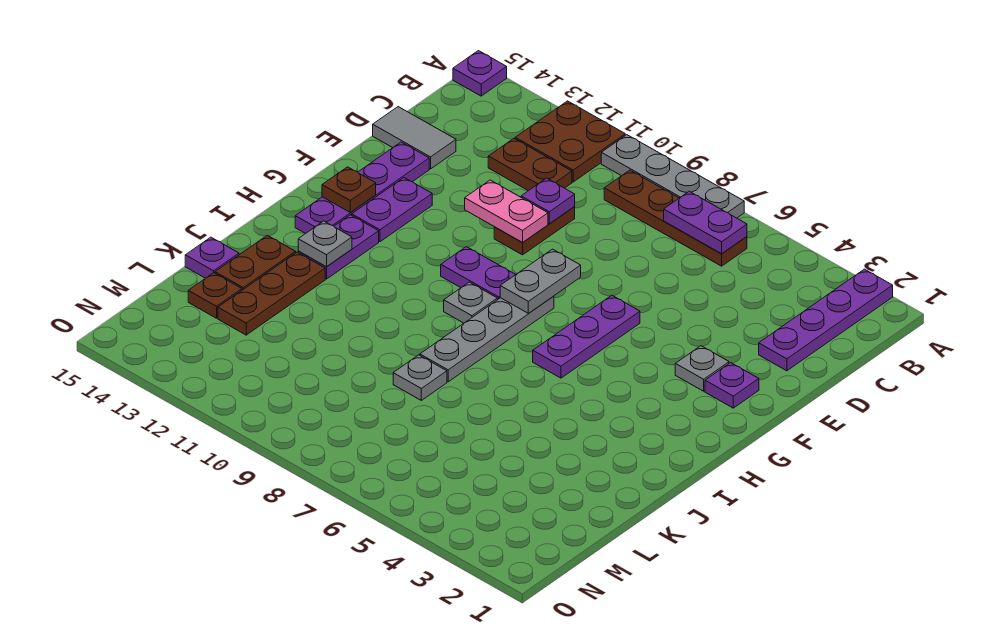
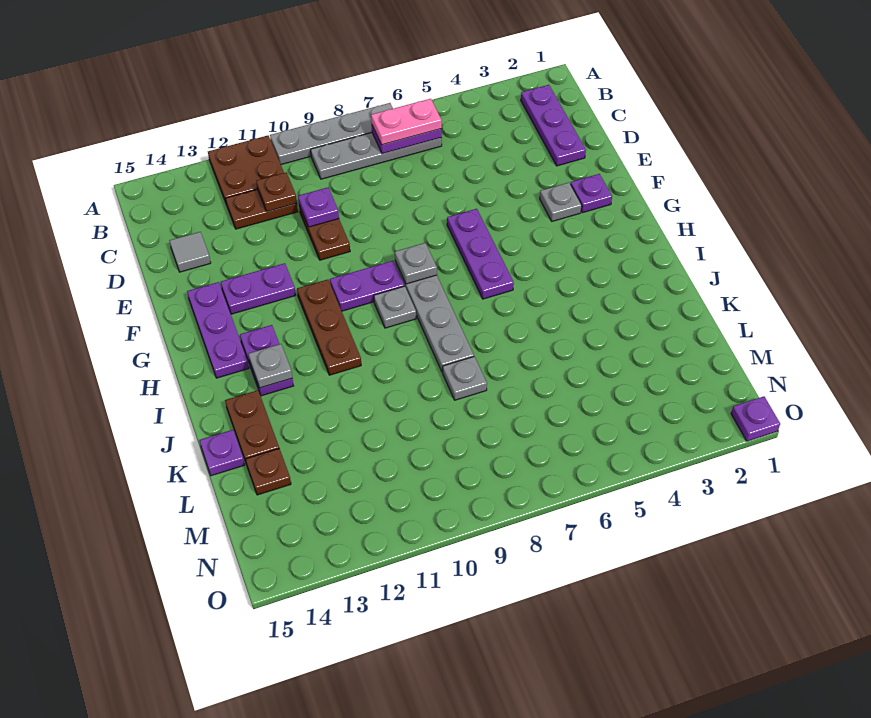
purple plate A2:D2 level 1 -> purple plate B2:D2 level 1
purple plate A15 level 1 -> purple plate O1 level 1
brown plate B6:B9 level 1 -> grey plate B6:B9 level 1
grey tile D14:D15 level 1 -> grey tile D14 level 1
pink plate E10:E11 level 2 -> pink plate B6:B7 level 3
purple plate E14:H14 level 1 -> purple plate F14:H14 level 1
grey plate F8:G8 level 2 -> grey plate G8 level 2
purple plate F13:G13 level 1 -> purple plate F12:F13 level 1
brown plate G14 level 2 -> brown plate C11 level 2
brown plate J13:L13 level 1 -> brown plate G11:I11 level 1

